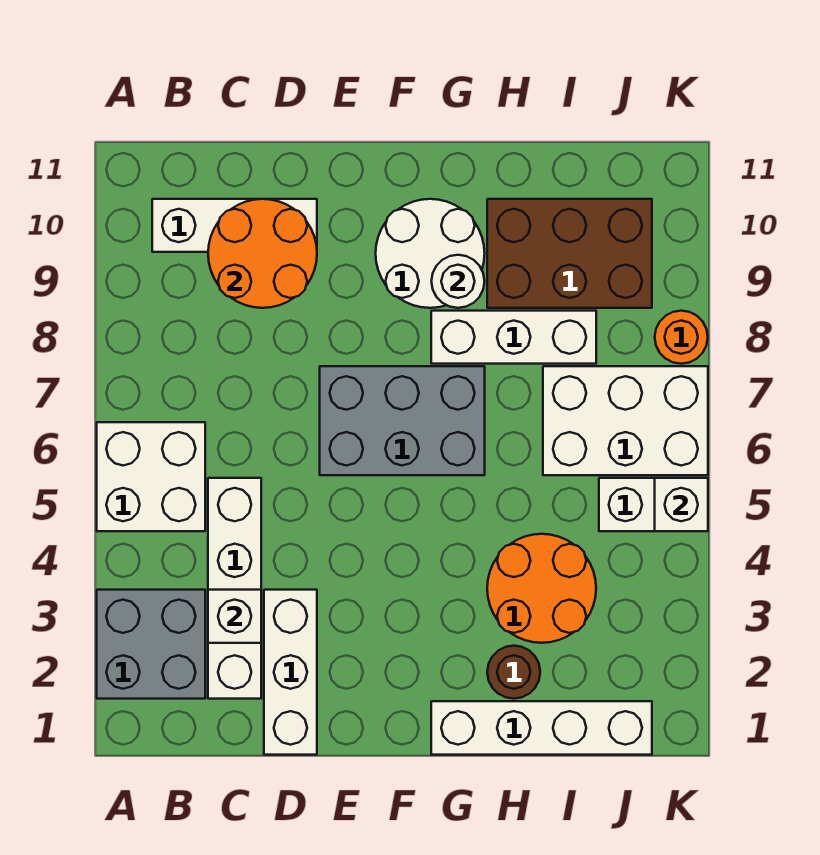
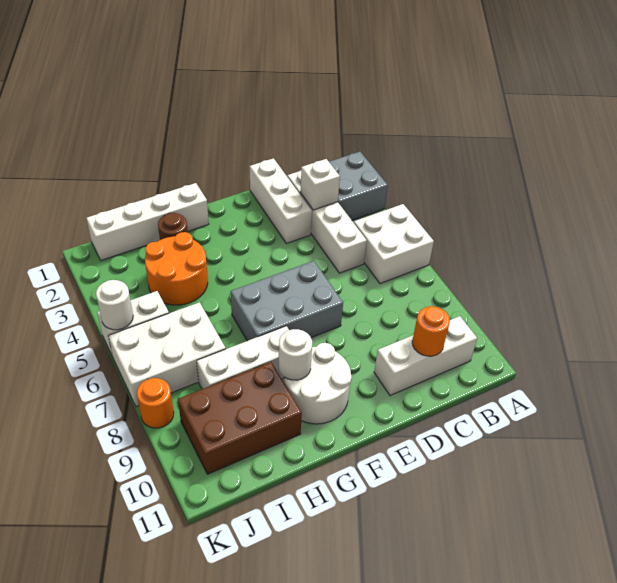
orange round brick C9:D10 level 2 -> orange round brick C10 level 2
white brick K5 level 2 -> white round brick K5 level 2

